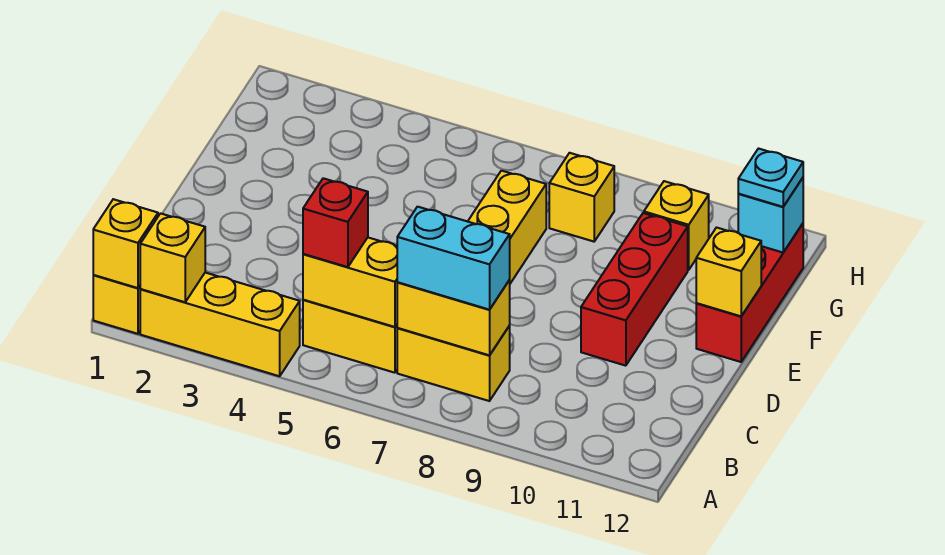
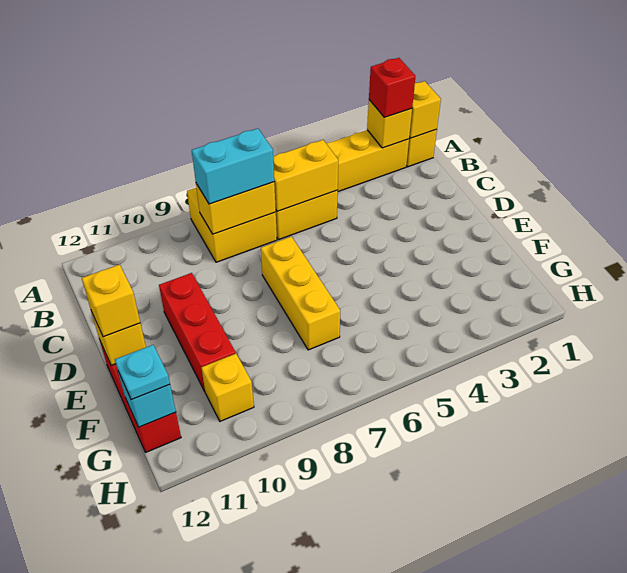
red brick B5 level 3 -> red brick A2 level 3
yellow brick B7:B8 level 1 -> yellow brick A7:B8 level 1
yellow brick G8 level 1 -> yellow brick E12 level 3

